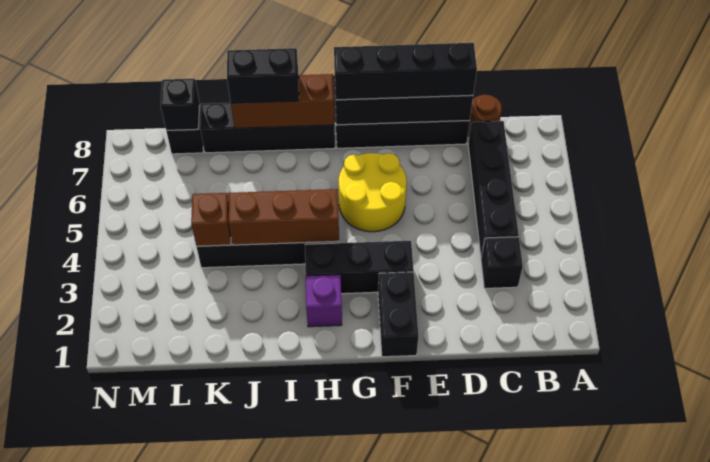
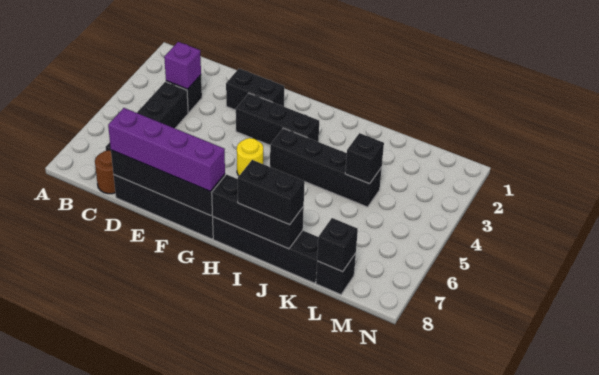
black brick D8:G8 level 3 -> purple brick D8:G8 level 3
black brick F1:F2 level 1 -> black brick E2:F2 level 1
yellow round brick F5:G6 level 1 -> yellow round brick G5 level 1
purple brick H2 level 1 -> purple brick C3 level 2
brown brick H4:J4 level 2 -> none
brown brick H8:J8 level 2 -> black brick H8:J8 level 2
brown brick K4 level 2 -> black brick K4 level 2

